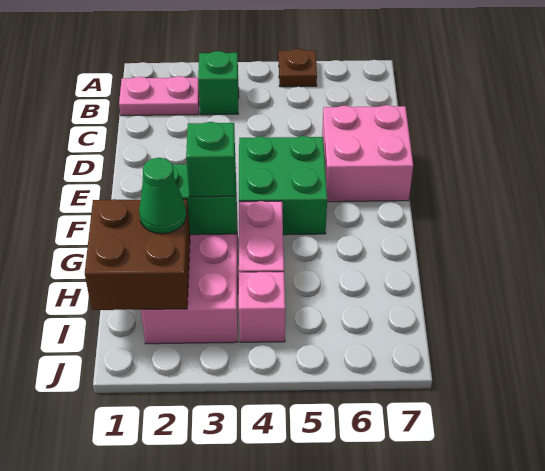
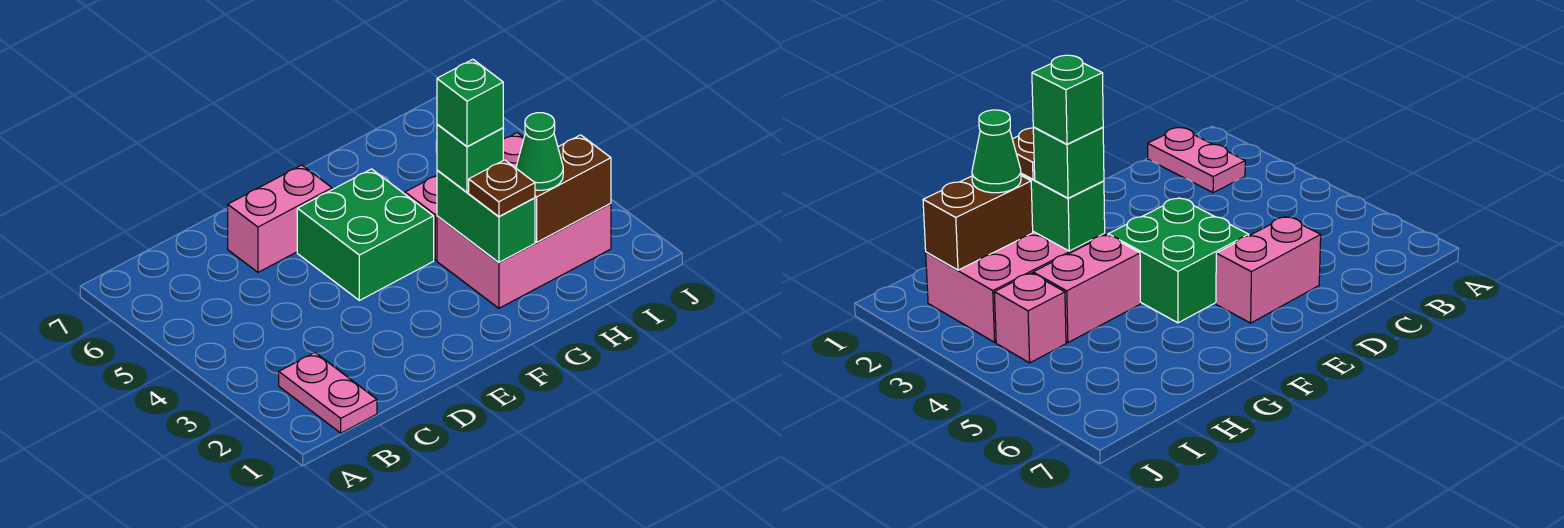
brown plate A5 level 1 -> brown plate G2 level 3
green brick B3 level 1 -> green brick G3 level 4
pink brick D6:E7 level 1 -> pink brick D6:E6 level 1
brown brick H1:I2 level 2 -> brown brick H2:I2 level 2

